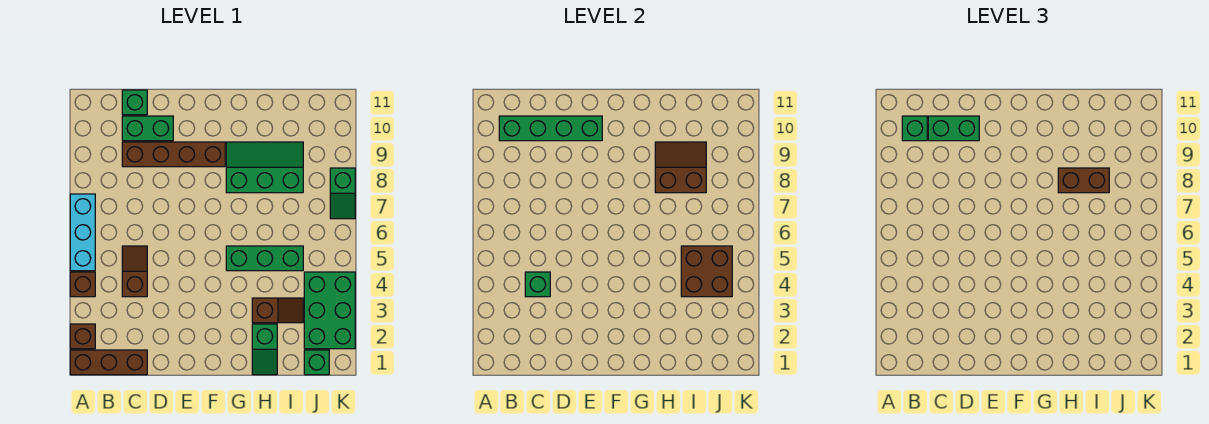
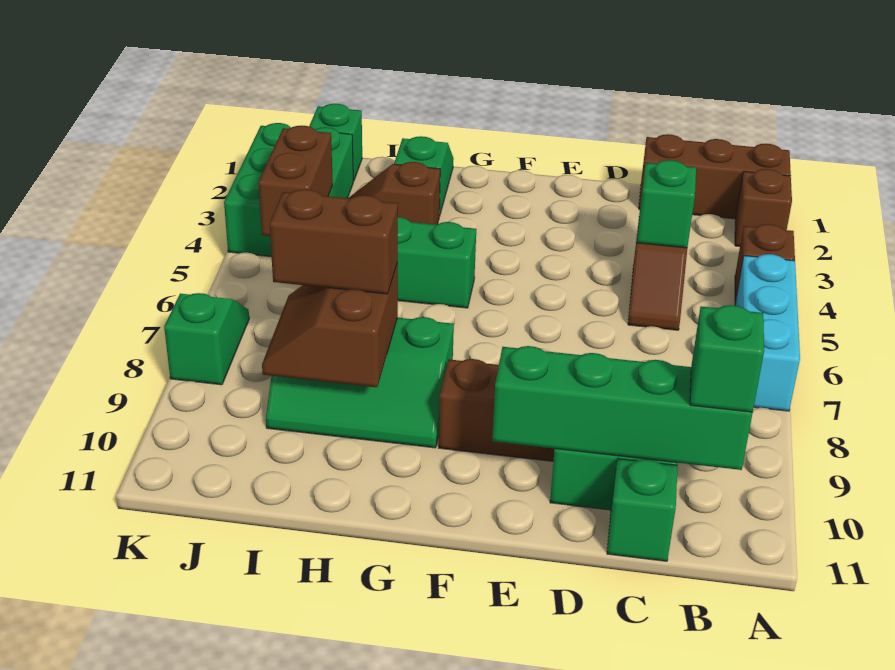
green brick C10:D10 level 3 -> none
brown slope H8:I9 level 2 top 8 -> brown slope H8:I9 level 2 top H
brown brick I4:J5 level 2 -> brown brick J4:J5 level 2

